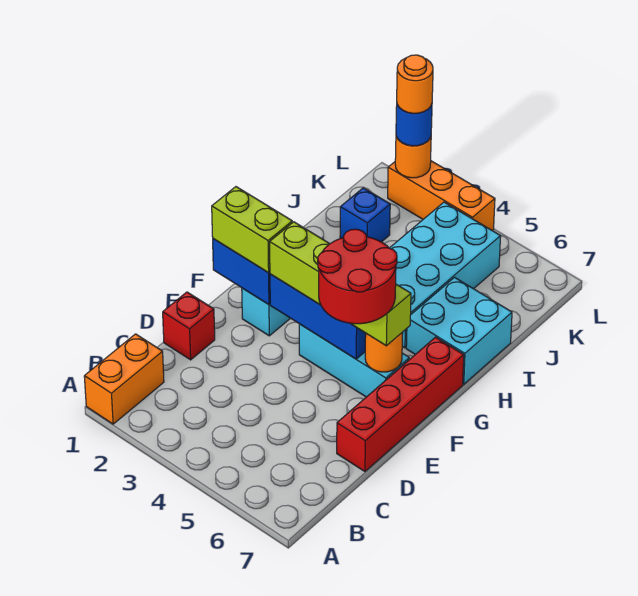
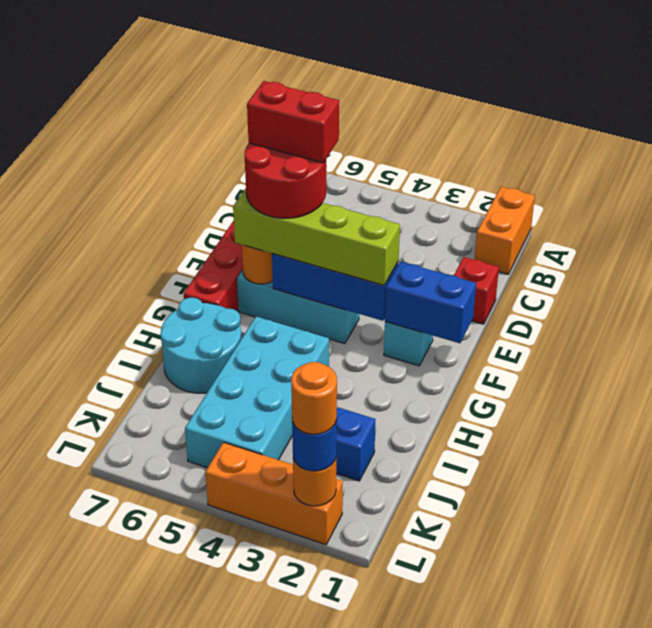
none -> red brick E5:E6 level 5
lime brick F1:F2 level 3 -> none
cyan brick H6:I7 level 1 -> cyan round brick H6:I7 level 1

